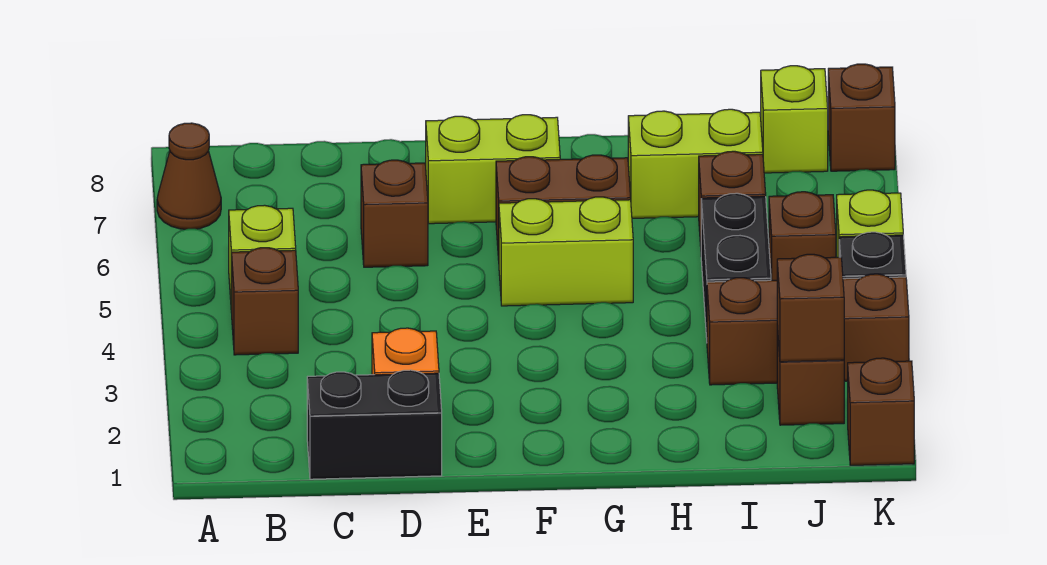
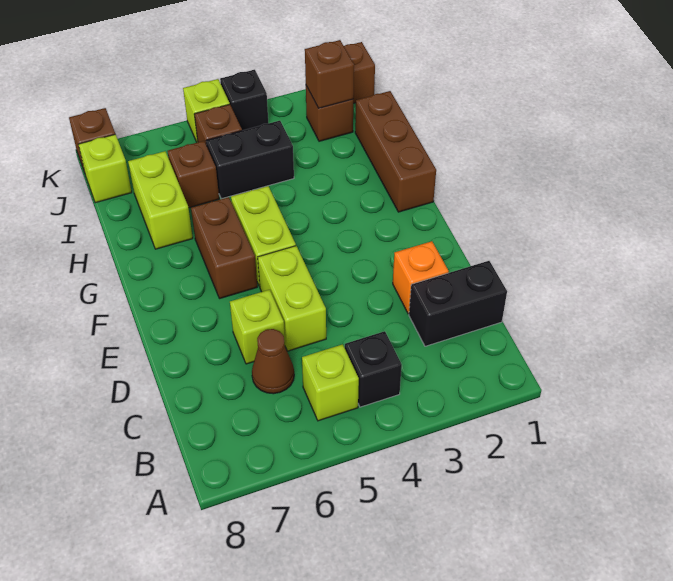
brown cone A7 level 1 -> brown cone C6 level 1
brown brick B4 level 1 -> black brick B4 level 1
black brick C1:D1 level 1 -> black brick C1:C2 level 1
brown brick D6 level 1 -> lime brick D6 level 1
lime brick E7:F7 level 1 -> lime brick D5:E5 level 1
brown brick I3:K3 level 1 -> brown brick G1:I1 level 1

